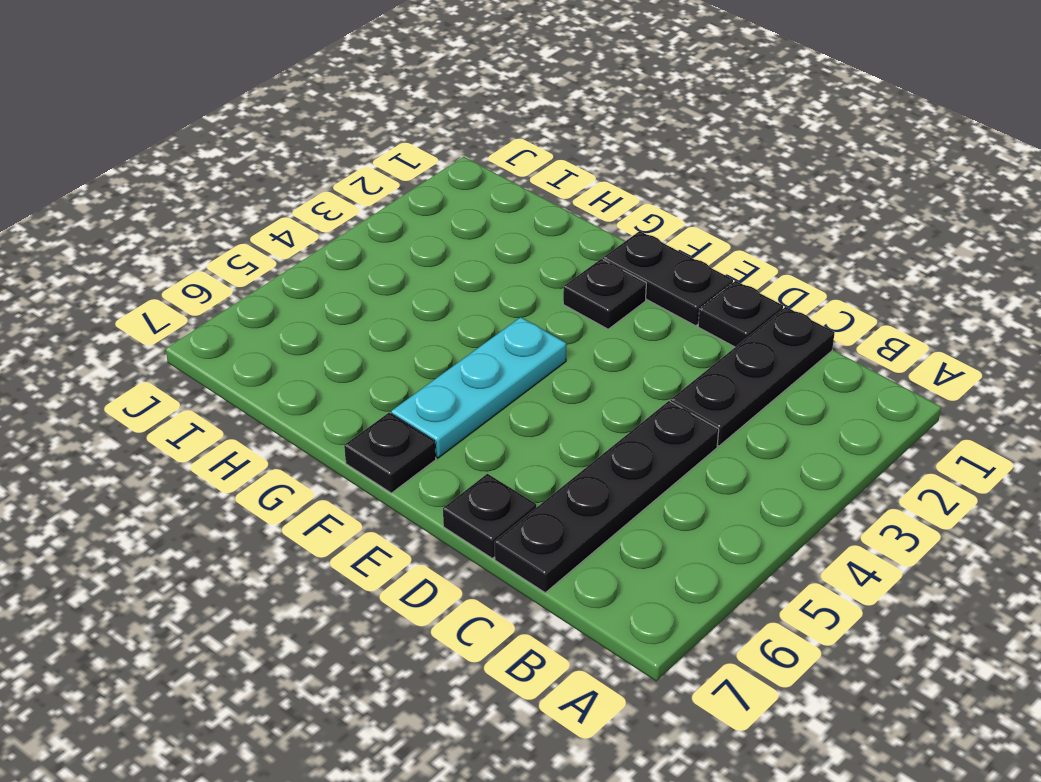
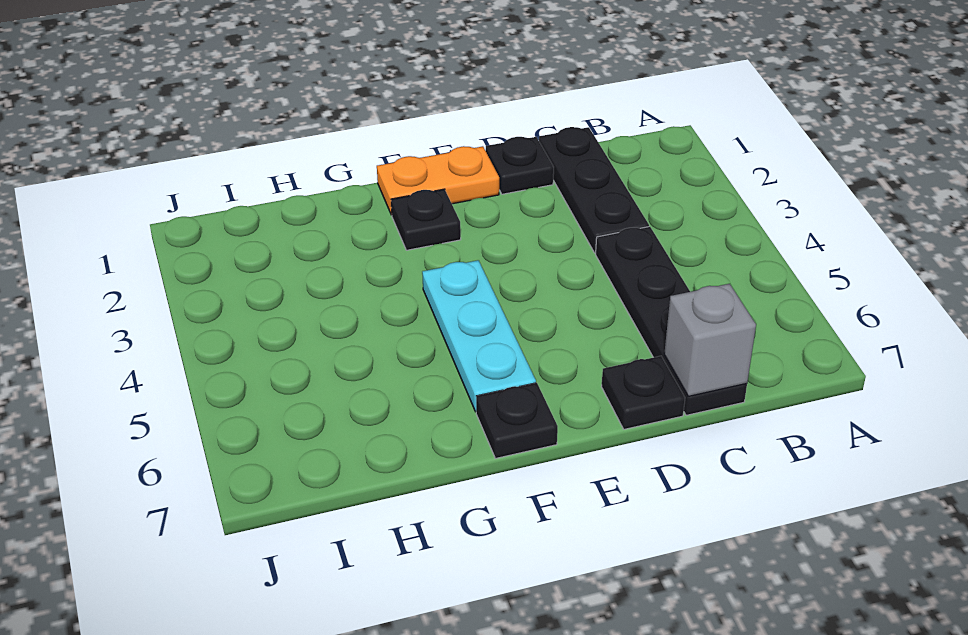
none -> grey brick C7 level 2
black plate E1:F1 level 1 -> orange plate E1:F1 level 1

